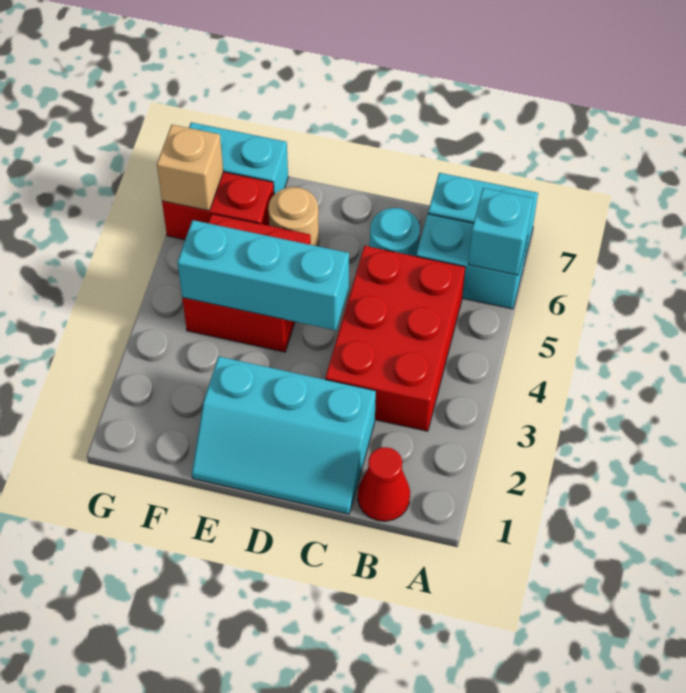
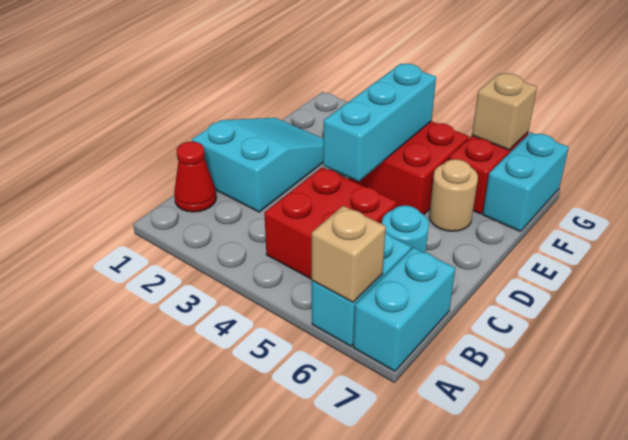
cyan brick A6 level 2 -> tan brick A6 level 2
red brick B3:C5 level 1 -> red brick B4:C5 level 1
cyan slope C1:E2 level 1 top 2 -> cyan slope C1:E2 level 1 top C

